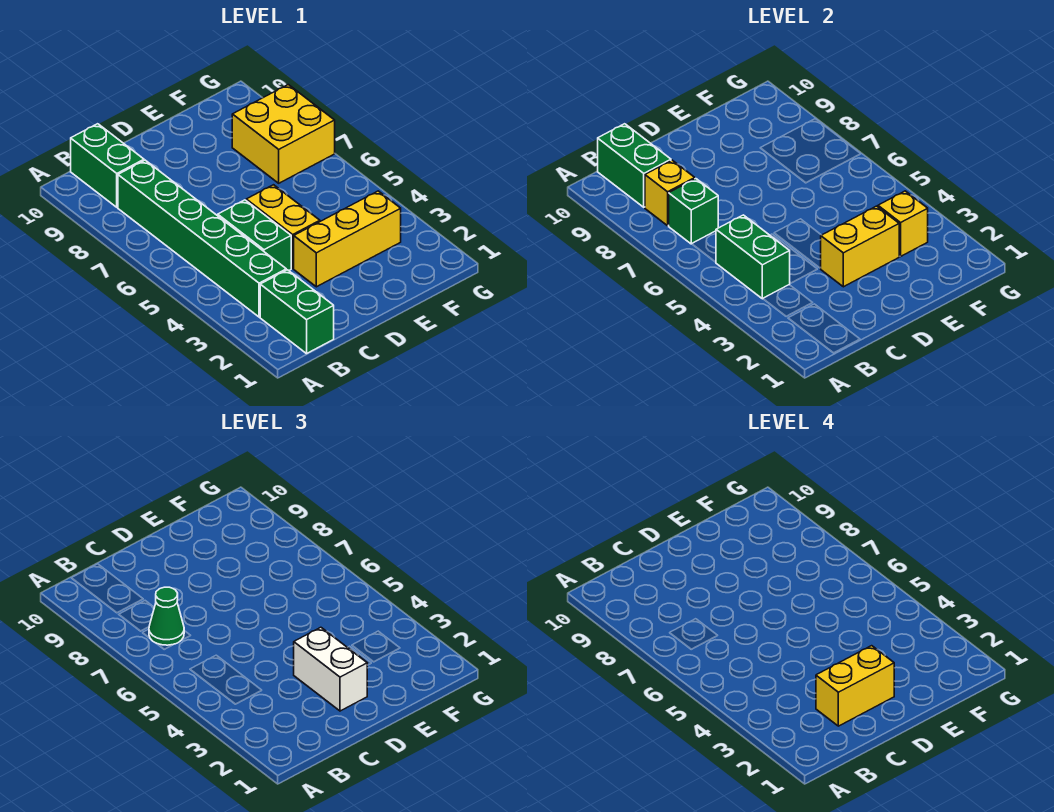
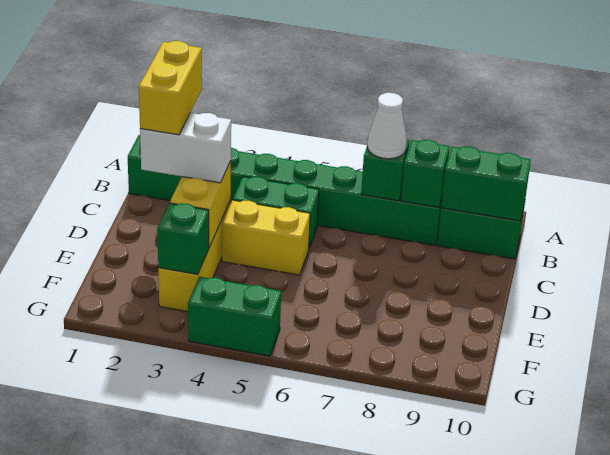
green brick B4:B5 level 2 -> green brick G4:G5 level 1
green cone B7 level 3 -> white cone B7 level 3
yellow brick B8 level 2 -> green brick B8 level 2
yellow brick F3 level 2 -> green brick F3 level 2
yellow brick F7:G8 level 1 -> none

